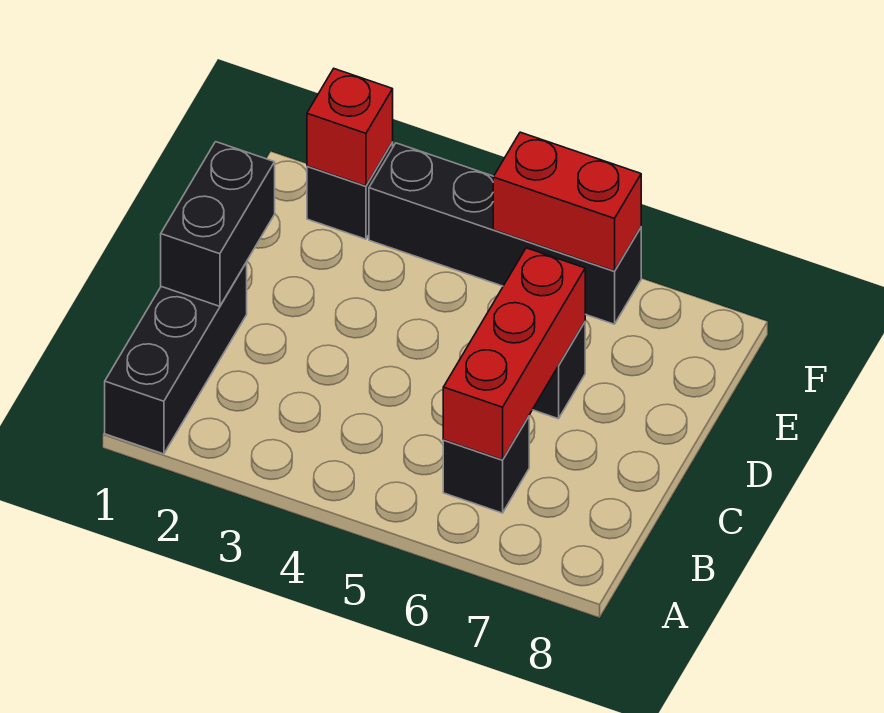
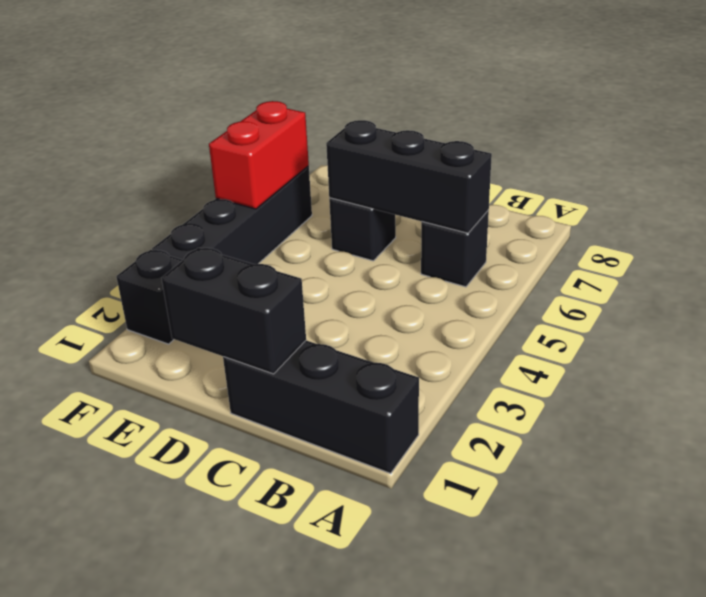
red brick B6:D6 level 2 -> black brick B6:D6 level 2
red brick F2 level 2 -> none

